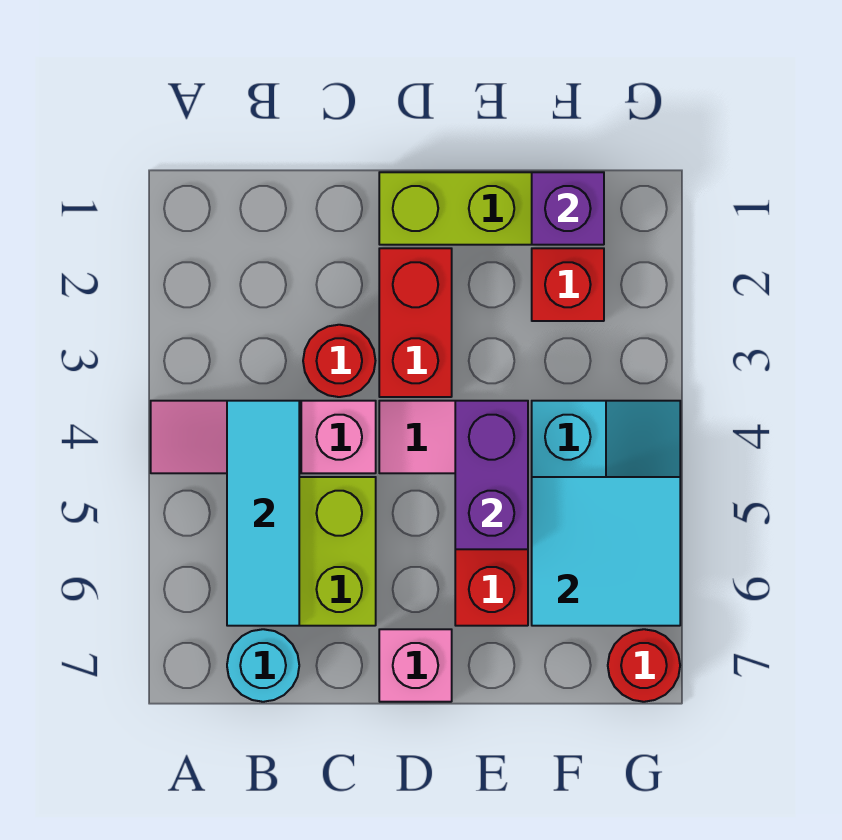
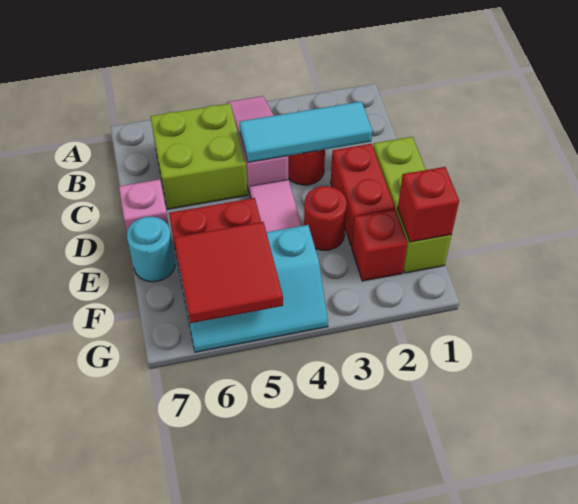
cyan tile B4:B6 level 2 -> cyan tile C2:C4 level 2
cyan round brick B7 level 1 -> cyan round brick E7 level 1
red brick D2:D3 level 1 -> red brick D2:E2 level 1
purple brick E4:E5 level 2 -> none
purple brick F1 level 2 -> red brick F1 level 2
cyan tile F5:G6 level 2 -> red tile F5:G6 level 2
red round brick G7 level 1 -> red round brick E3 level 1

